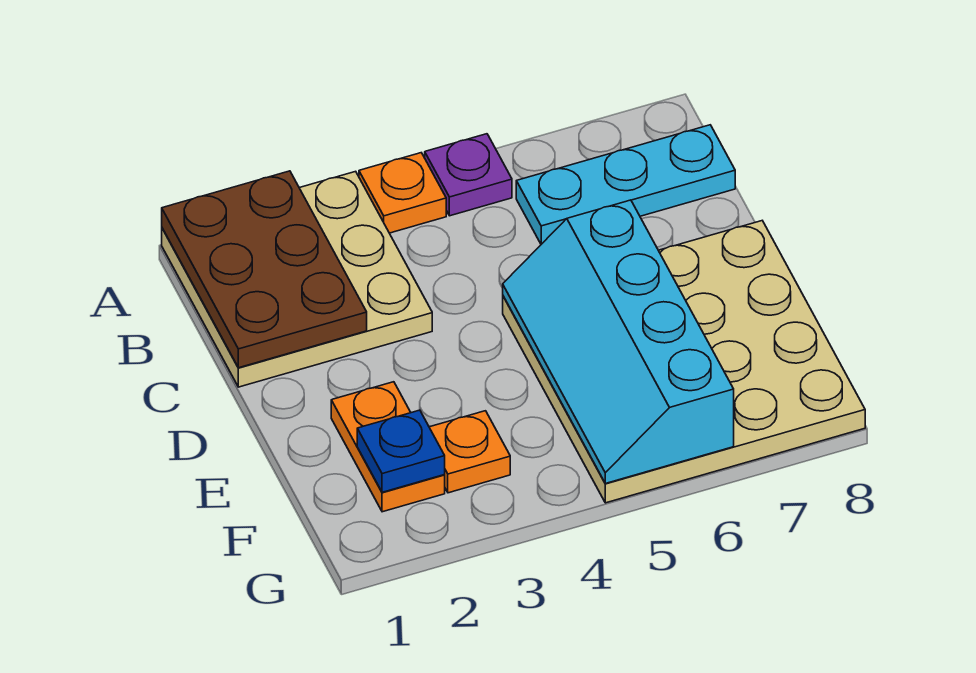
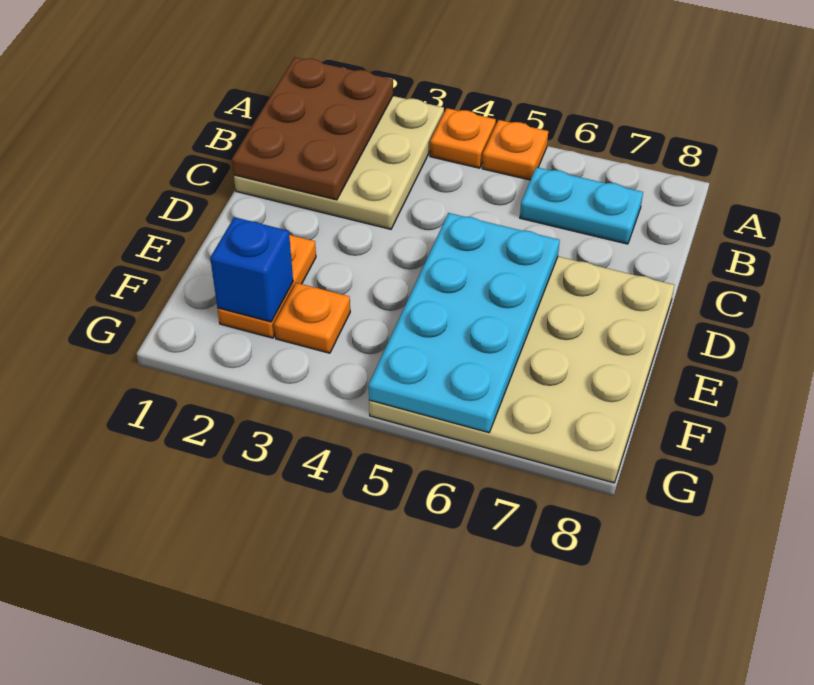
purple plate A5 level 1 -> orange plate A5 level 1
cyan plate B6:B8 level 1 -> cyan plate B6:B7 level 1
cyan slope D5:G6 level 2 top 6 -> cyan plate D5:G6 level 2
blue plate F2 level 2 -> blue brick F2 level 2

